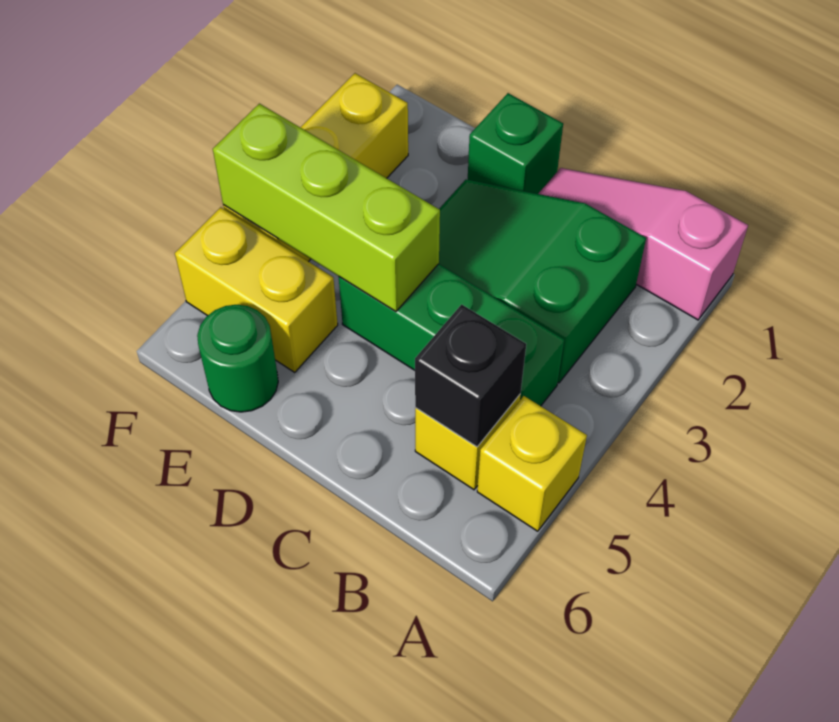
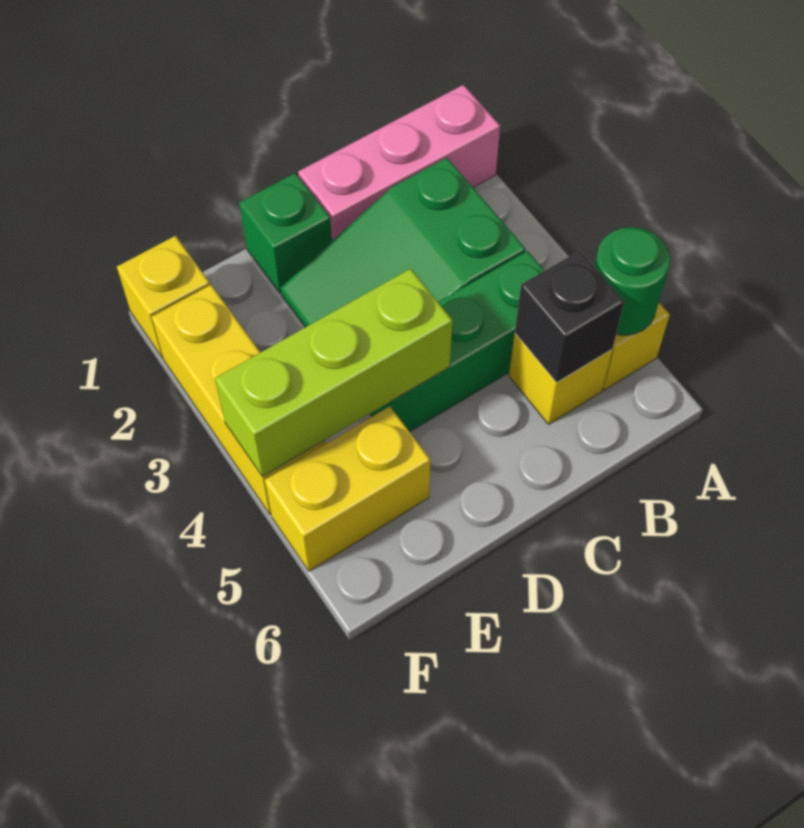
pink slope A1:C1 level 1 top A -> pink brick A1:C1 level 1
green round brick E6 level 1 -> green round brick A5 level 2
none -> yellow brick F1 level 1

